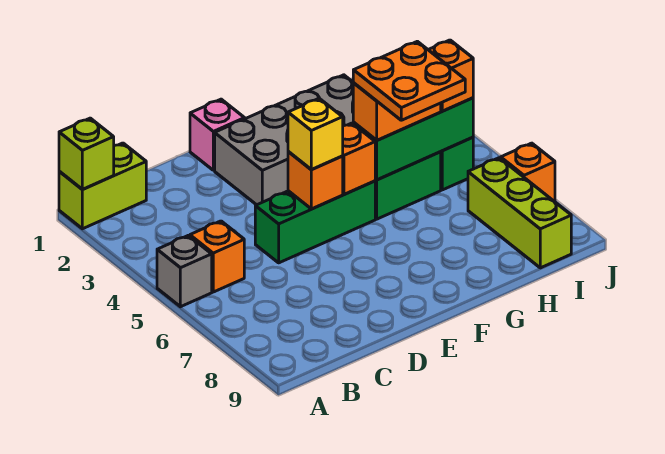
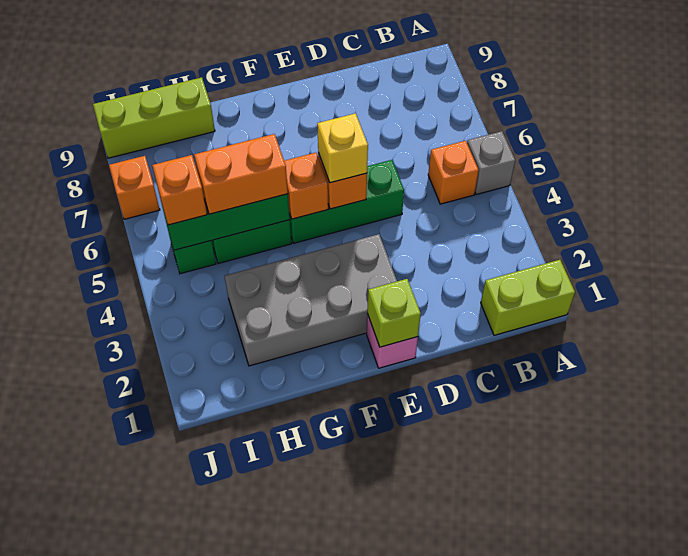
lime brick A1 level 2 -> lime brick E1 level 2
orange plate G5:H6 level 4 -> none
lime brick I7:I9 level 1 -> lime brick H9:J9 level 1

